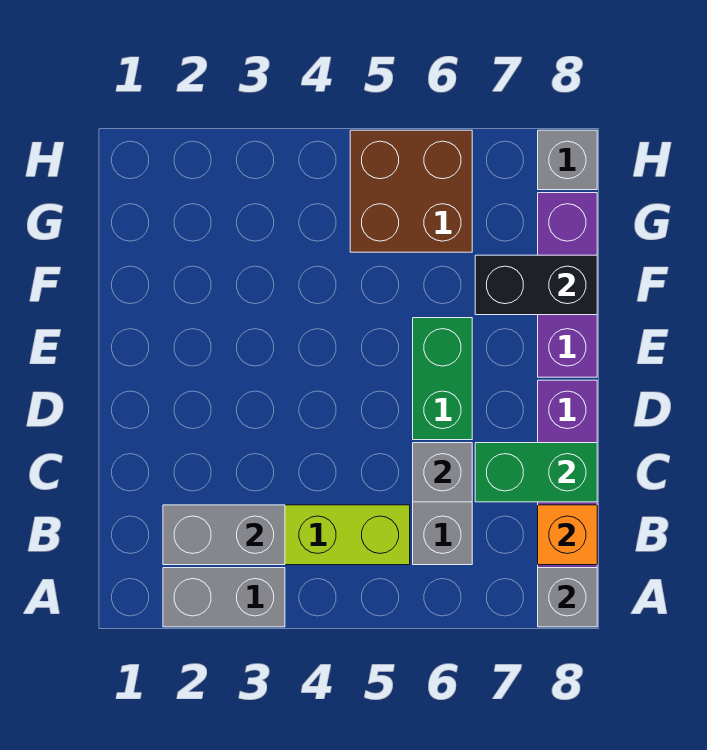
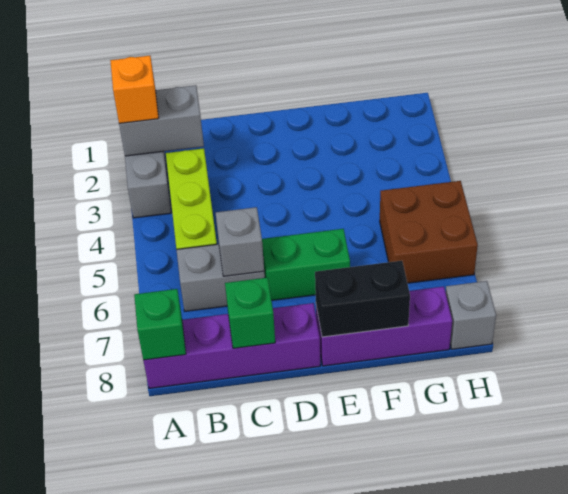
grey brick A8 level 2 -> green brick A8 level 2
grey brick B2:B3 level 2 -> grey brick A2:B2 level 2
orange brick B8 level 2 -> orange brick A2 level 3
green brick C7:C8 level 2 -> green brick C8 level 2
black brick F7:F8 level 2 -> black brick E8:F8 level 2

